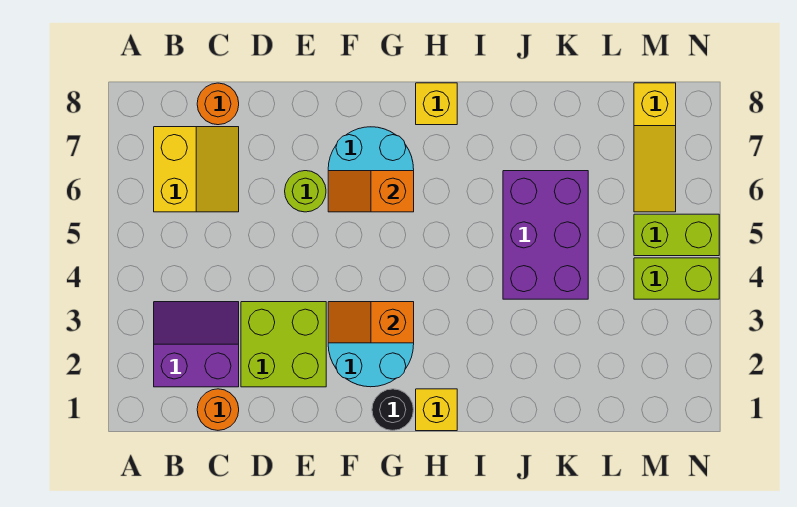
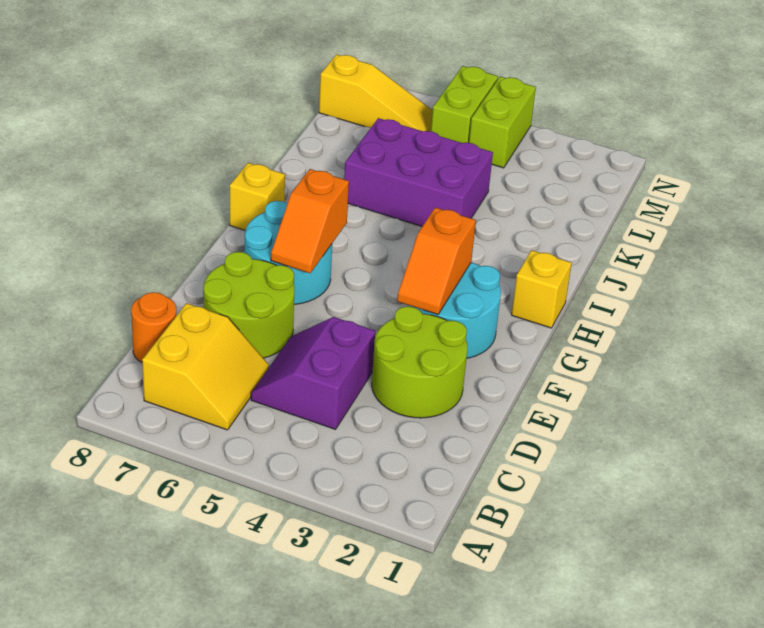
purple slope B2:C3 level 1 top 2 -> purple slope C4:D5 level 1 top 4
yellow slope B6:C7 level 1 top B -> yellow slope B6:C7 level 1 top 7
orange round brick C1 level 1 -> none
lime brick D2:E3 level 1 -> lime round brick D2:E3 level 1
lime round brick E6 level 1 -> lime round brick D6:E7 level 1
black round brick G1 level 1 -> none

